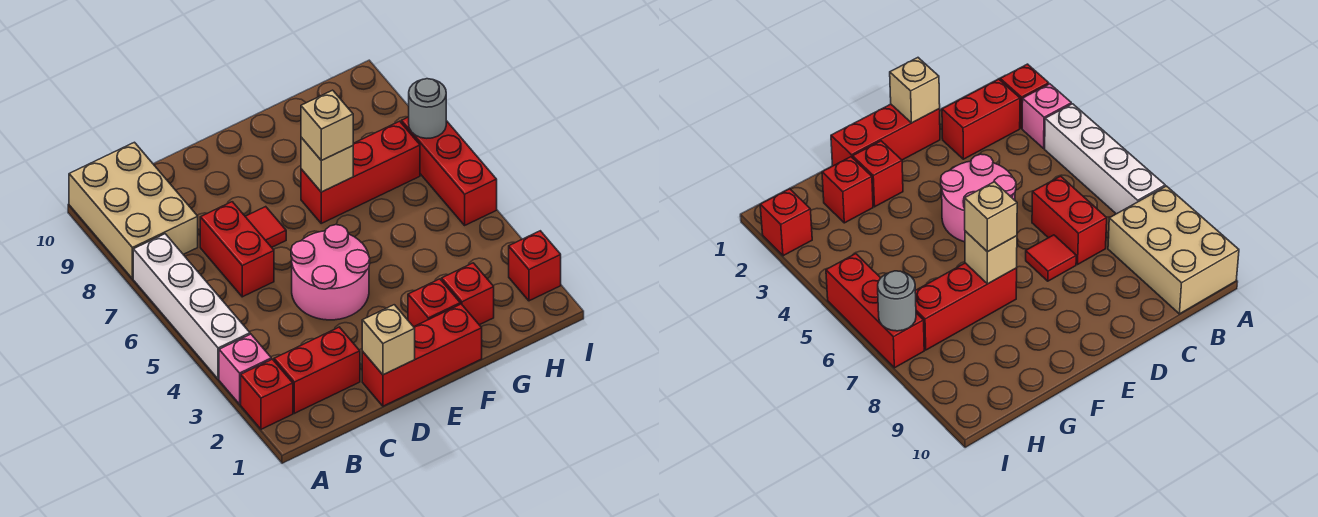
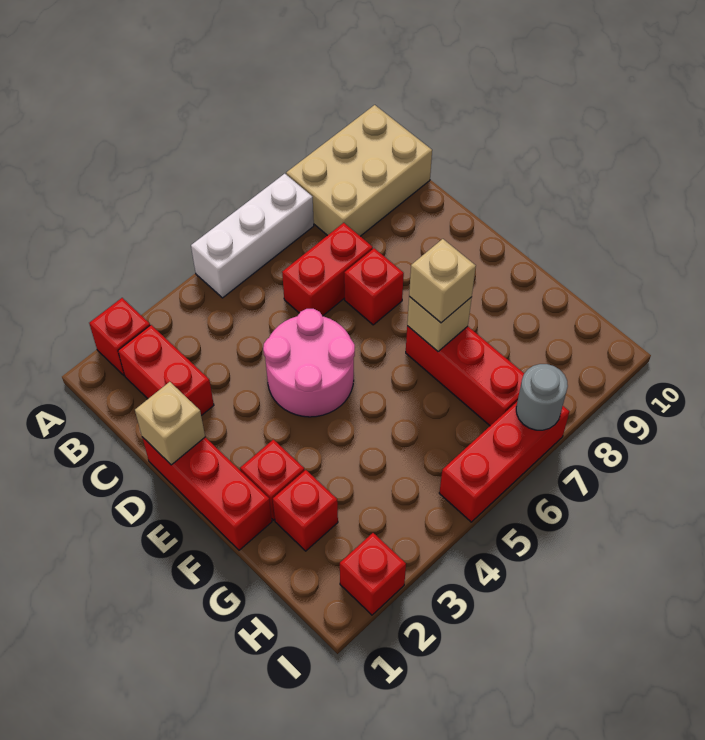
pink brick A3 level 1 -> none
white brick A4:A7 level 1 -> white brick A5:A7 level 1
red tile D7 level 1 -> red brick D7 level 1

